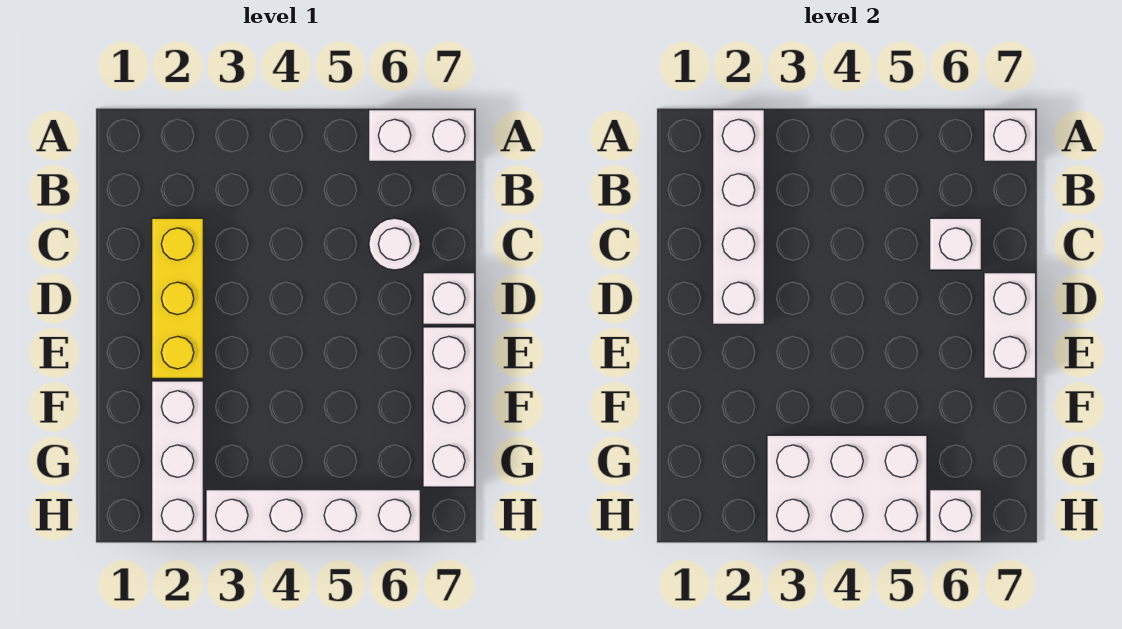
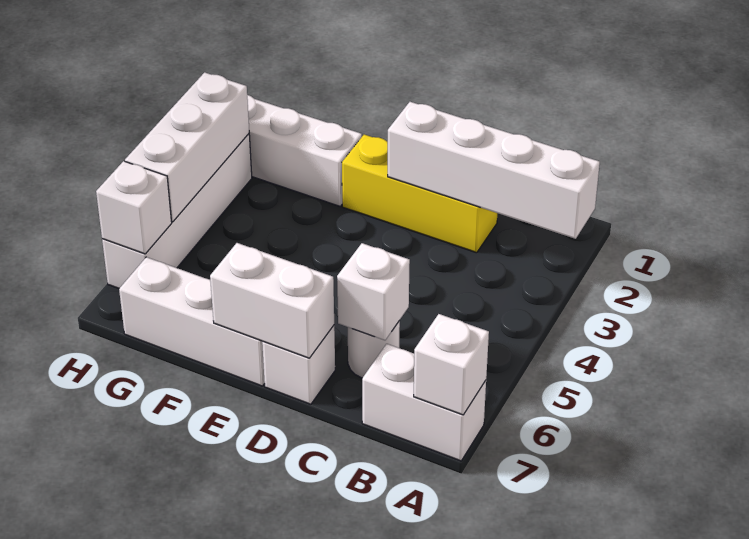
white brick A6:A7 level 1 -> white brick A7:B7 level 1
white brick G3:H5 level 2 -> white brick H3:H5 level 2

